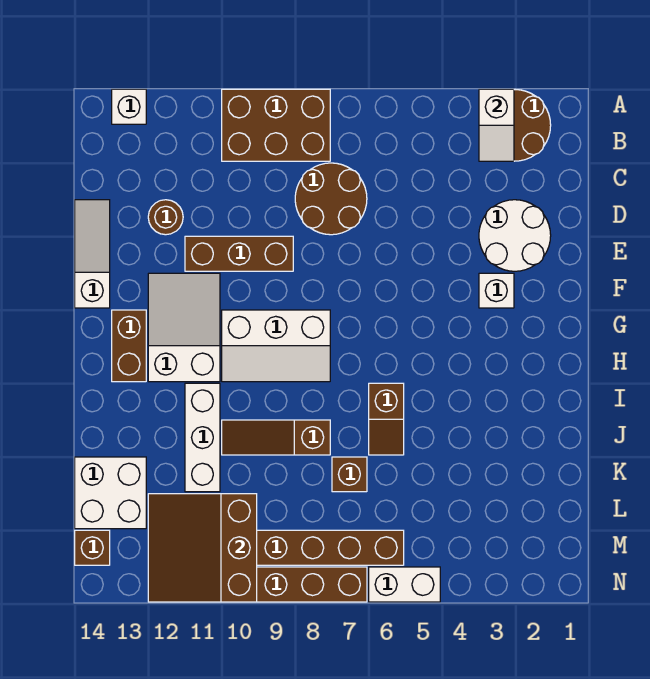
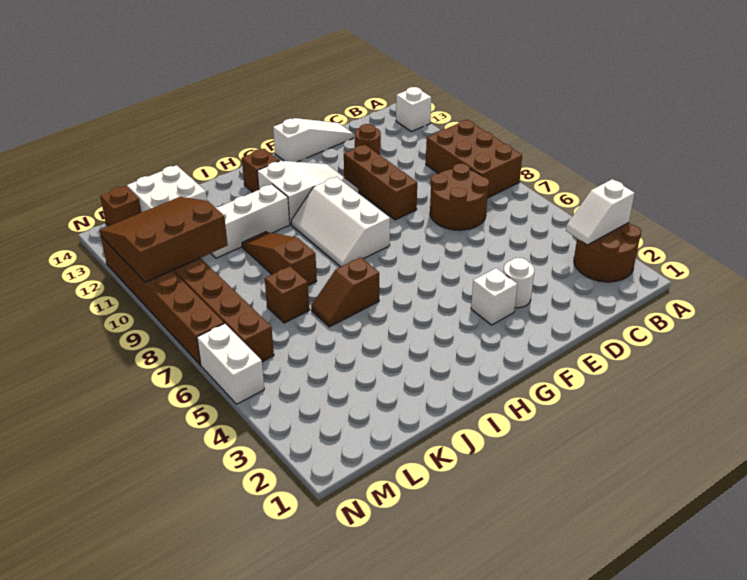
white round brick D2:E3 level 1 -> white round brick E3 level 1
brown brick G13:H13 level 1 -> brown brick H13 level 1

